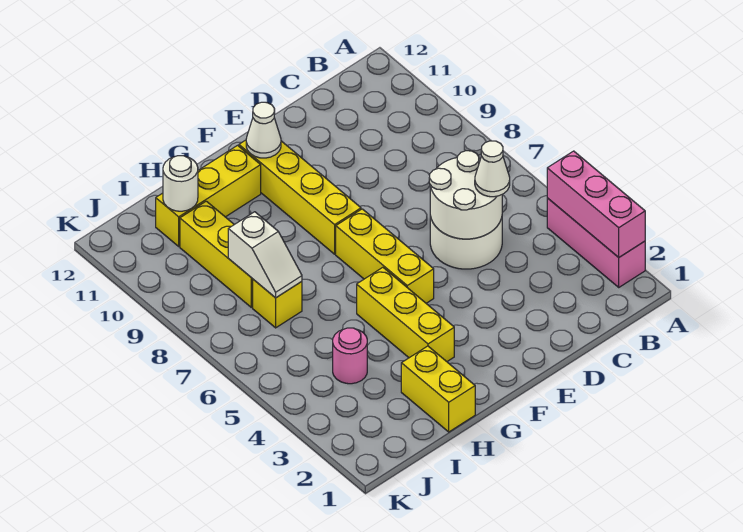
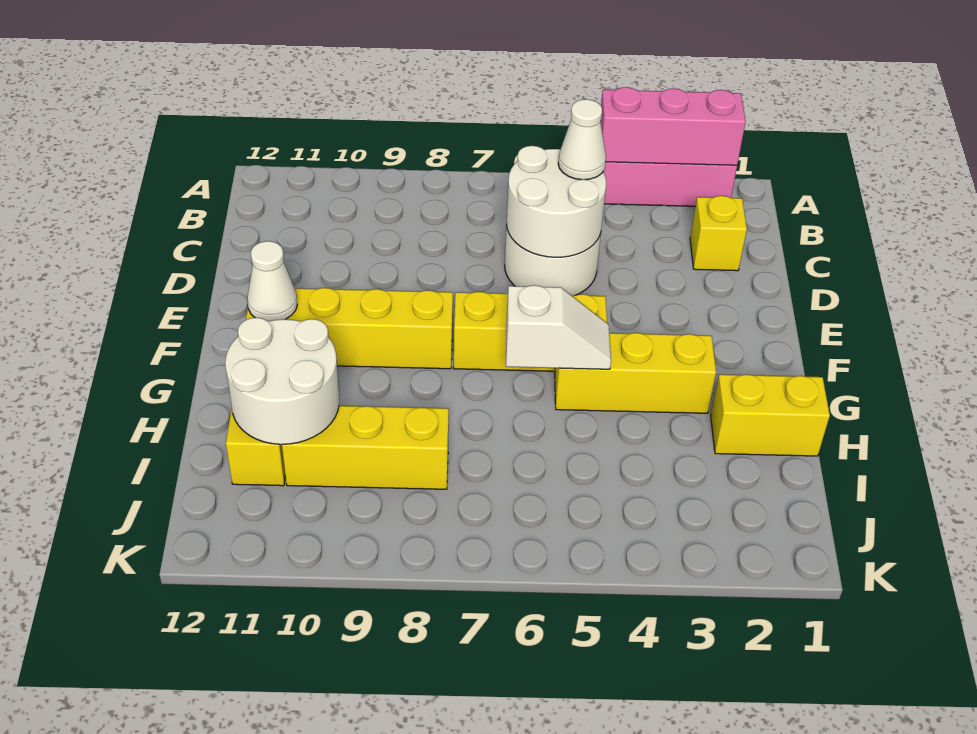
pink round brick I4 level 1 -> none
yellow brick I7 level 1 -> yellow brick C2 level 1
white slope I7:I8 level 2 top 8 -> white slope G5:G6 level 2 top 6
white round brick I11 level 2 -> white round brick H10:I11 level 2

